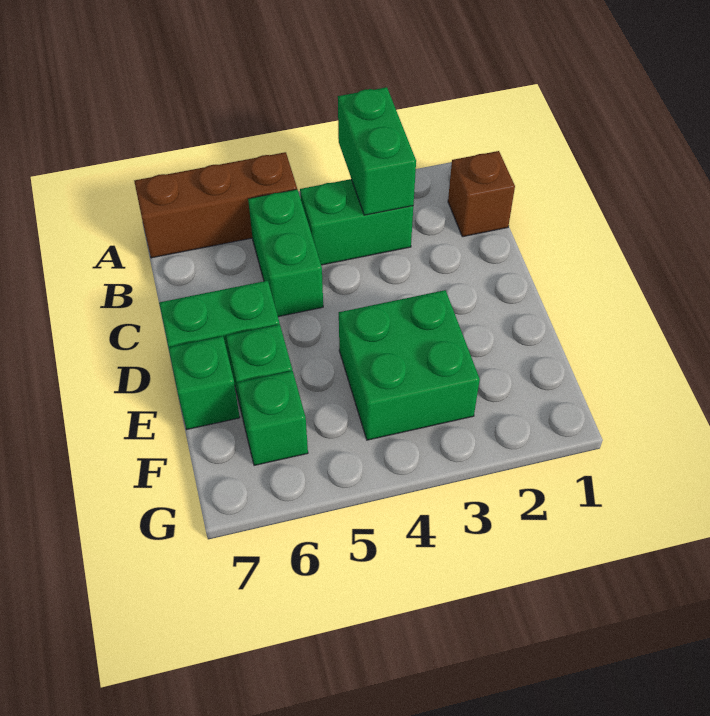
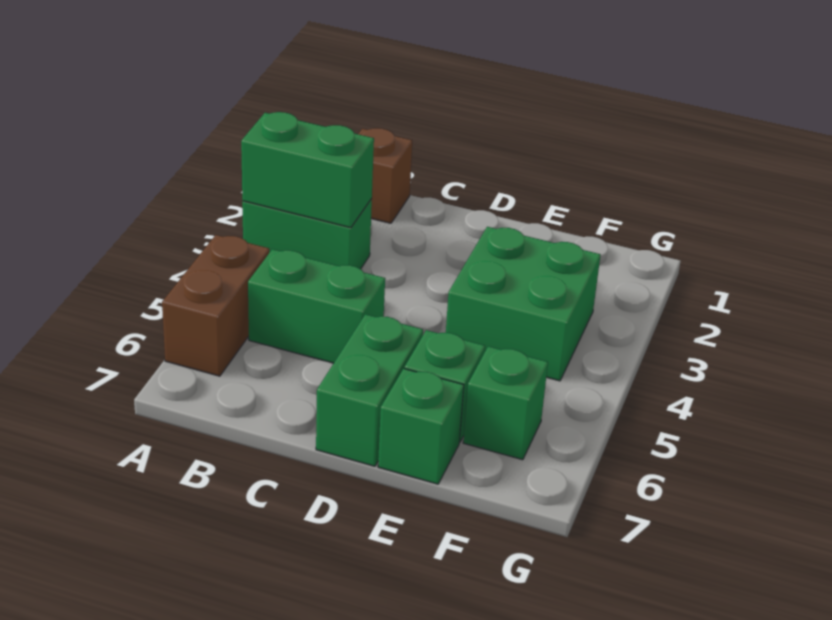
brown brick A5:A7 level 1 -> brown brick A5:A6 level 1
green brick B3:B4 level 1 -> green brick A3:B3 level 1

